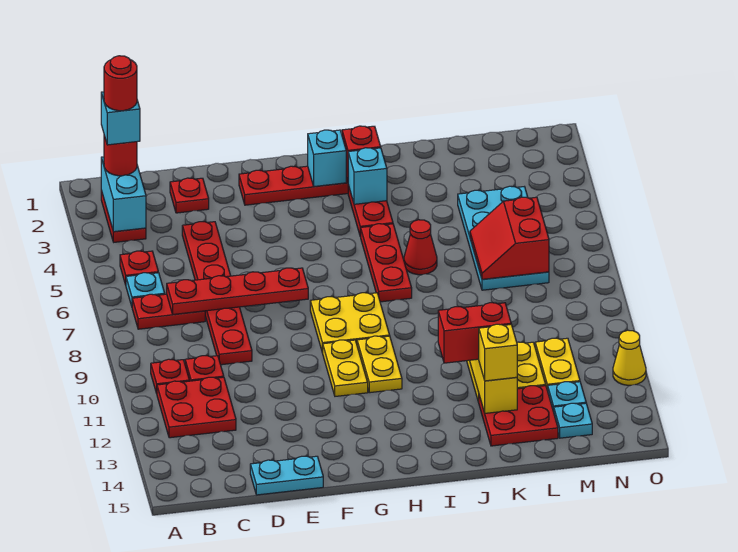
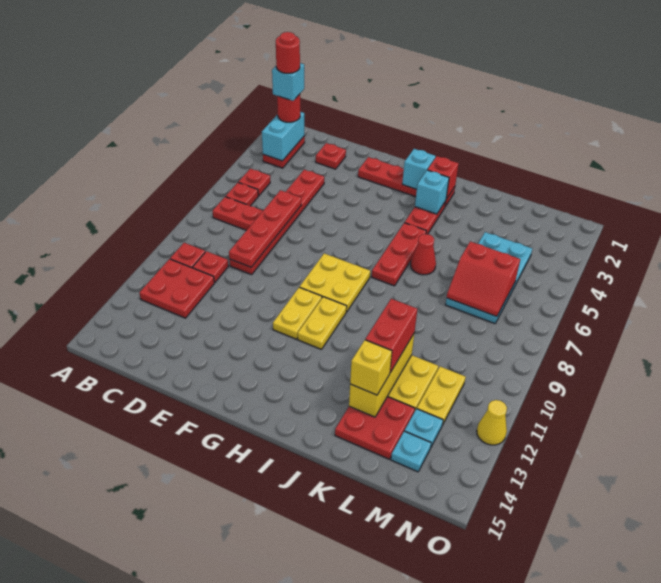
cyan plate B6 level 1 -> red plate B6 level 1
red plate C7:F7 level 2 -> red plate D6:D9 level 2
cyan plate D15:E15 level 1 -> none
red brick J12:K12 level 3 -> red brick K11:K12 level 3
red slope L6:M7 level 2 top M -> red slope L6:M7 level 2 top 6

